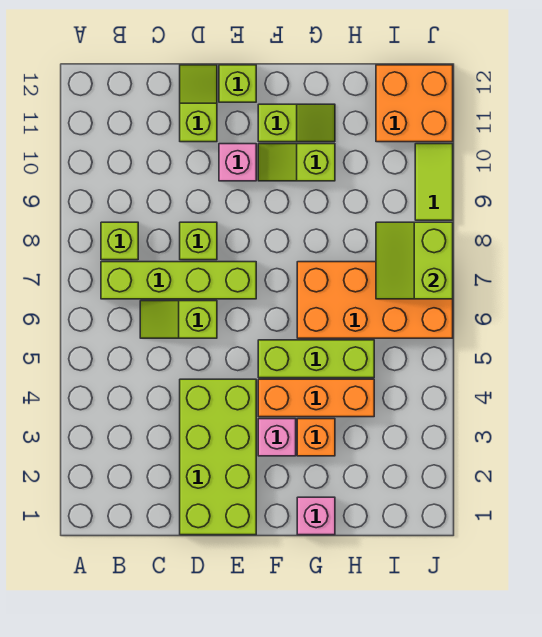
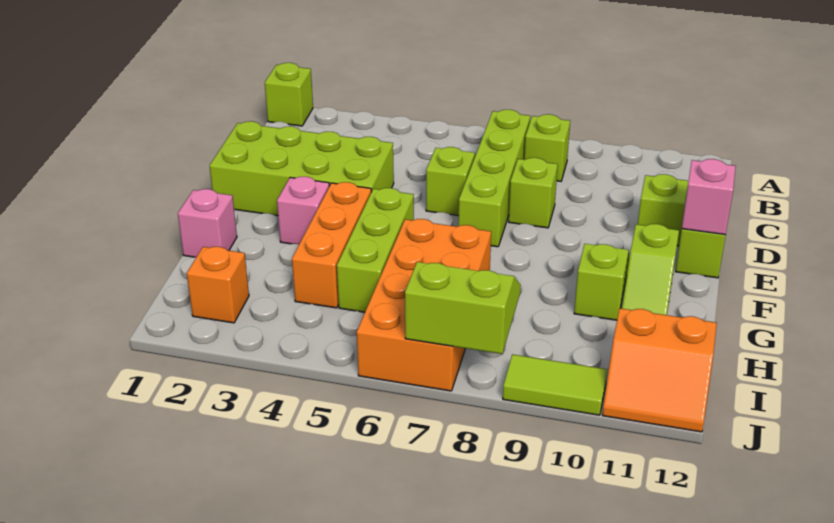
none -> lime brick A1 level 1
pink brick E10 level 1 -> pink brick E12 level 2
orange brick G3 level 1 -> orange brick I2 level 1
orange brick I11:J12 level 1 -> orange slope I11:J12 level 1 top I

